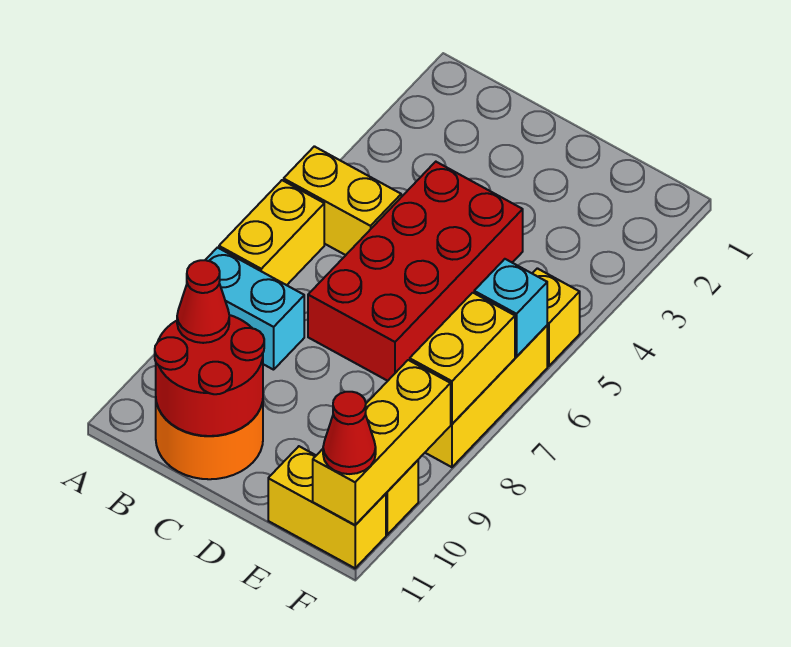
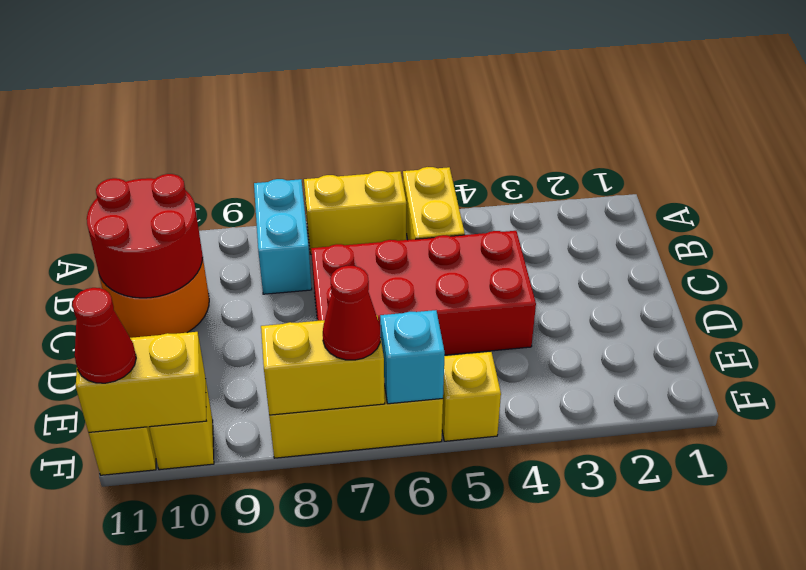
red cone B10 level 3 -> red cone F7 level 3
yellow brick F9:F11 level 2 -> yellow brick F10:F11 level 2

